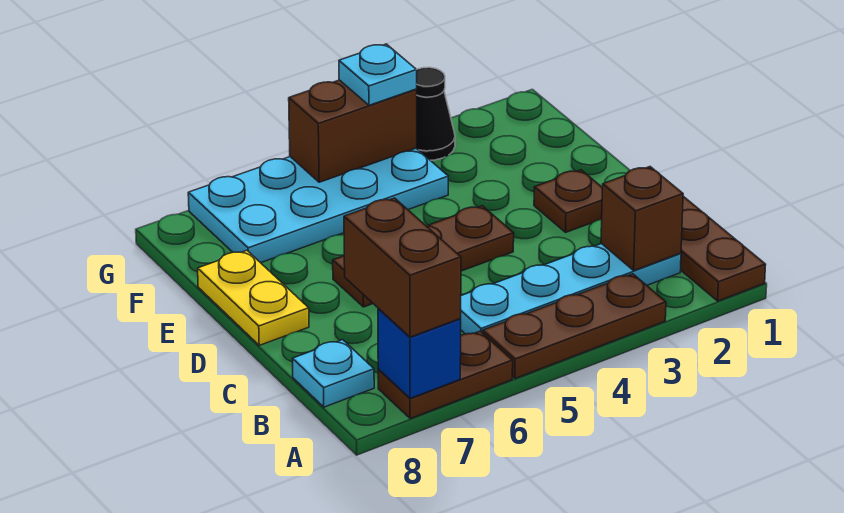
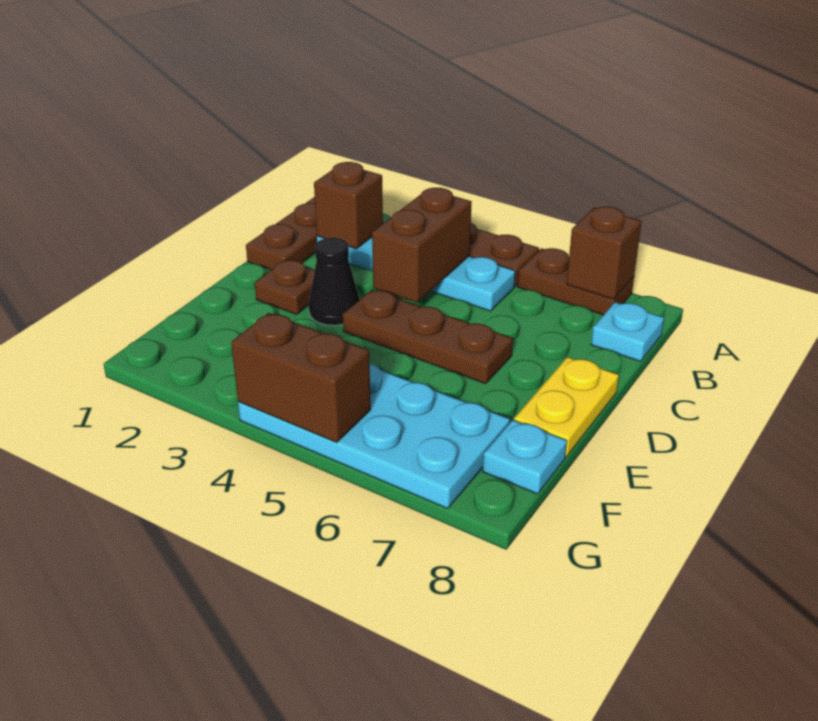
blue brick A7 level 2 -> brown brick A7 level 2
brown brick A7:B7 level 3 -> brown brick B4:C4 level 2
black cone G3 level 1 -> black cone D3 level 1
cyan plate G4 level 3 -> cyan plate F8 level 1

